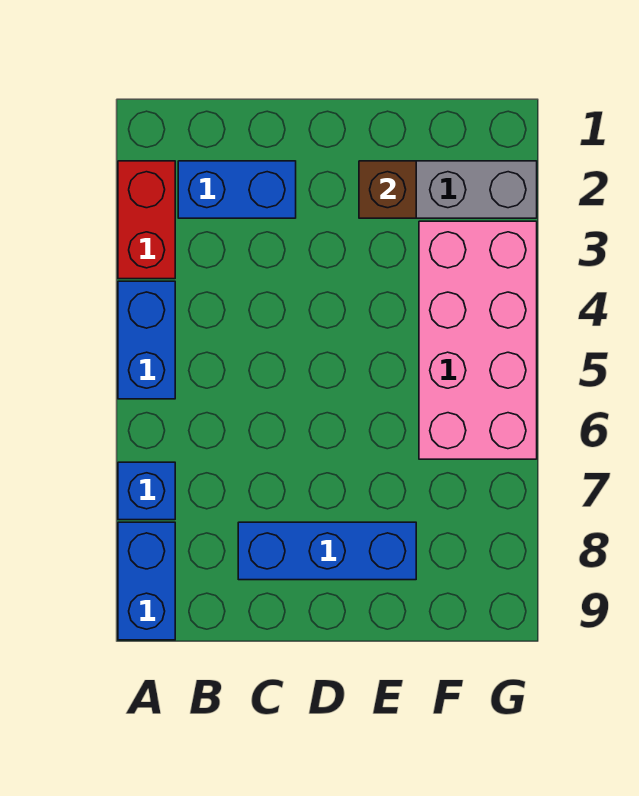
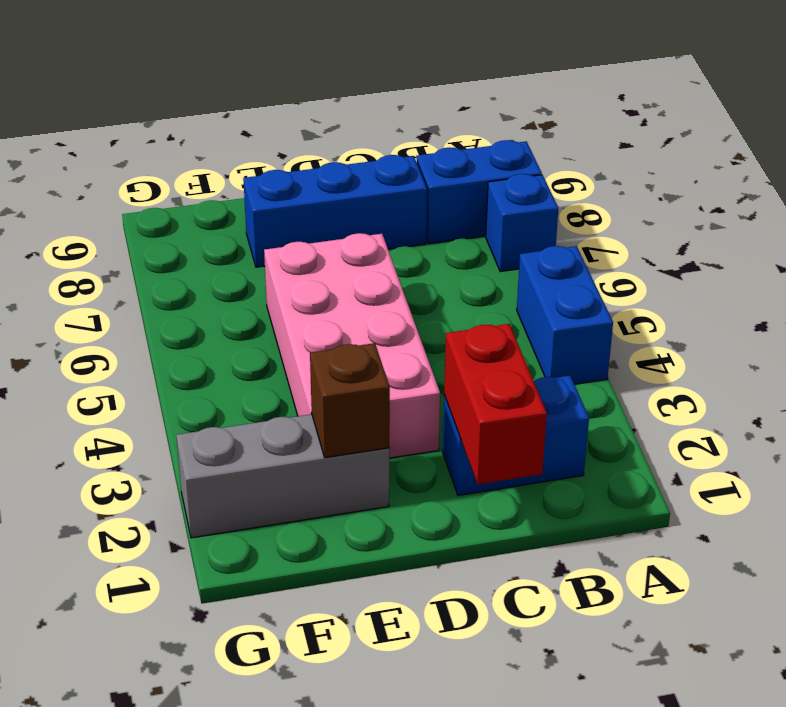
red brick A2:A3 level 1 -> red brick C1:C2 level 2
blue brick A8:A9 level 1 -> blue brick A8:B8 level 1
pink brick F3:G6 level 1 -> pink brick D3:E6 level 1

